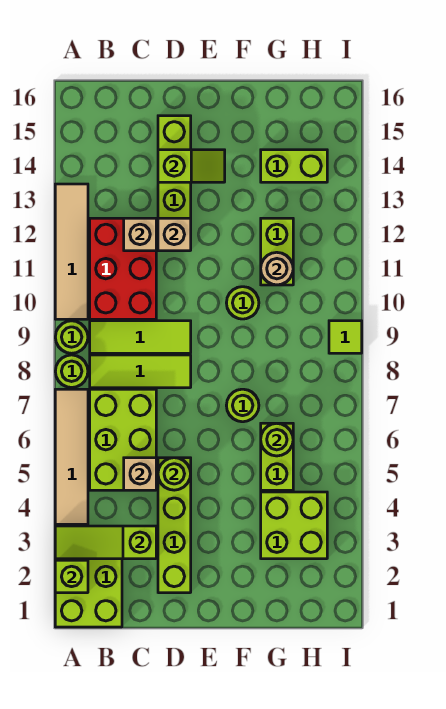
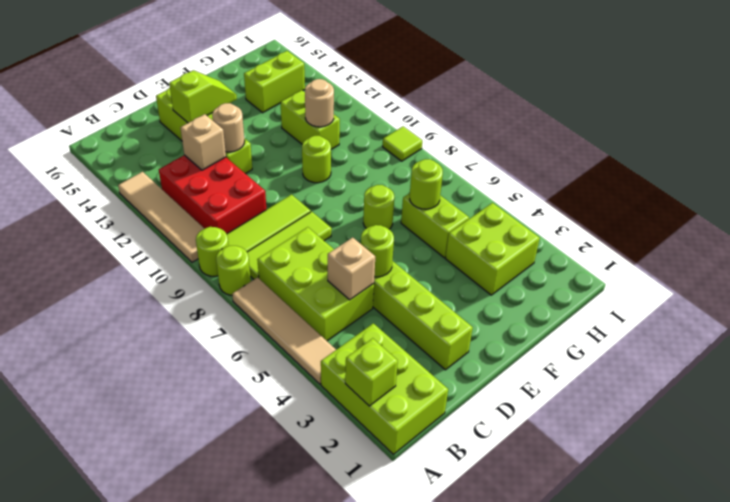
lime slope A3:C3 level 2 top C -> none
tan brick D12 level 2 -> tan round brick D12 level 2

